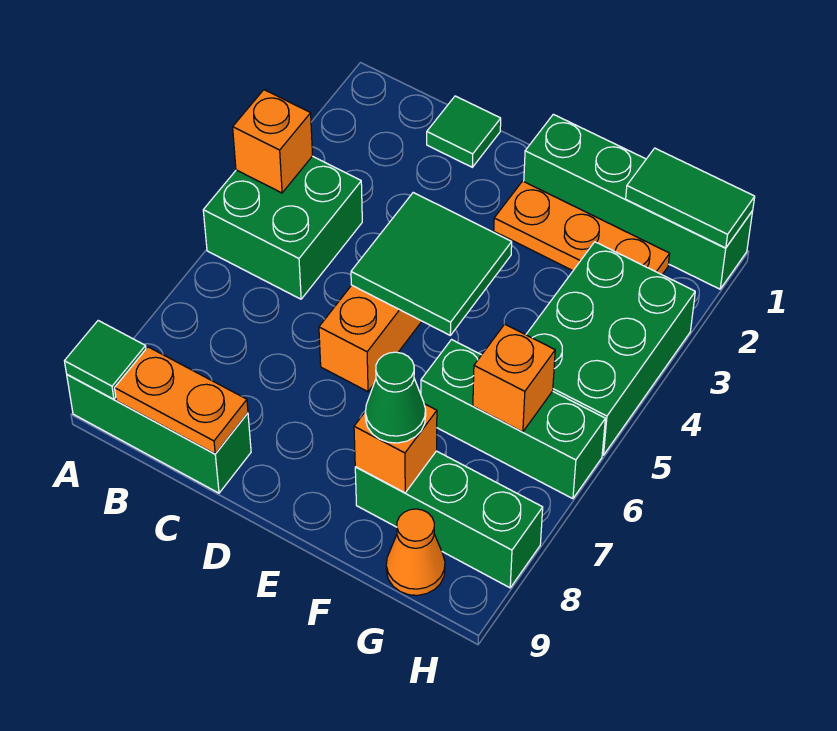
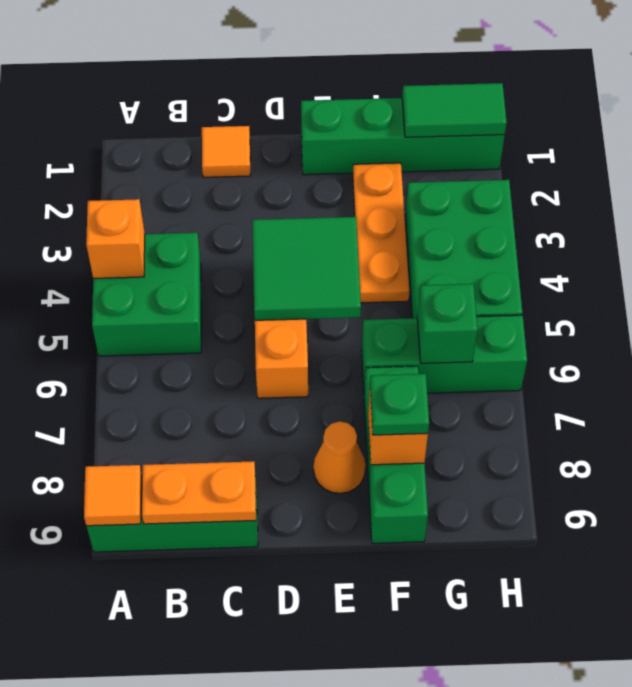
green tile A9 level 2 -> orange tile A9 level 2
green tile C1 level 1 -> orange tile C1 level 1
orange plate E2:G2 level 1 -> orange plate F2:F4 level 1
green brick F8:H8 level 1 -> green brick F7:F9 level 1
green cone F8 level 3 -> green plate F8 level 3
orange brick G6 level 2 -> green brick G6 level 2
orange cone G9 level 1 -> orange cone E8 level 1

